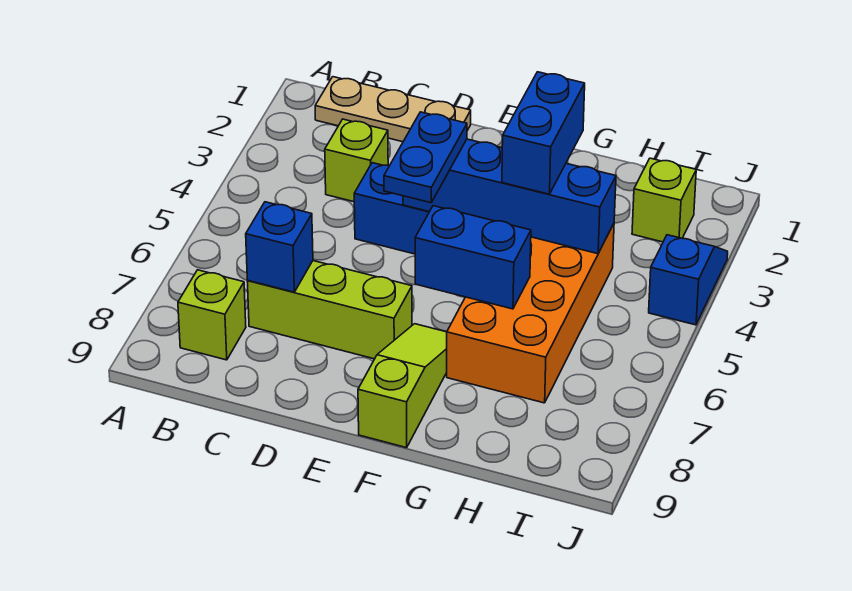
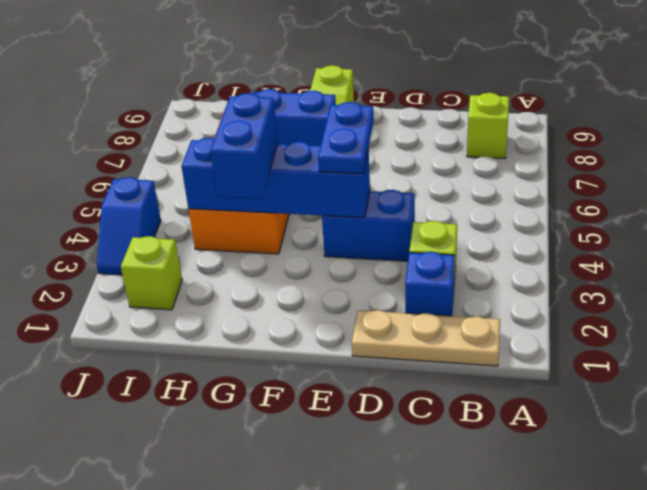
lime brick C7:E7 level 1 -> none
blue brick C7 level 2 -> blue brick C2 level 1

